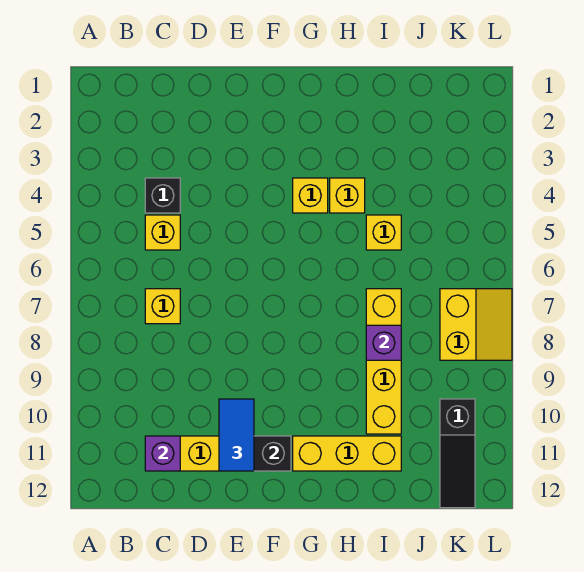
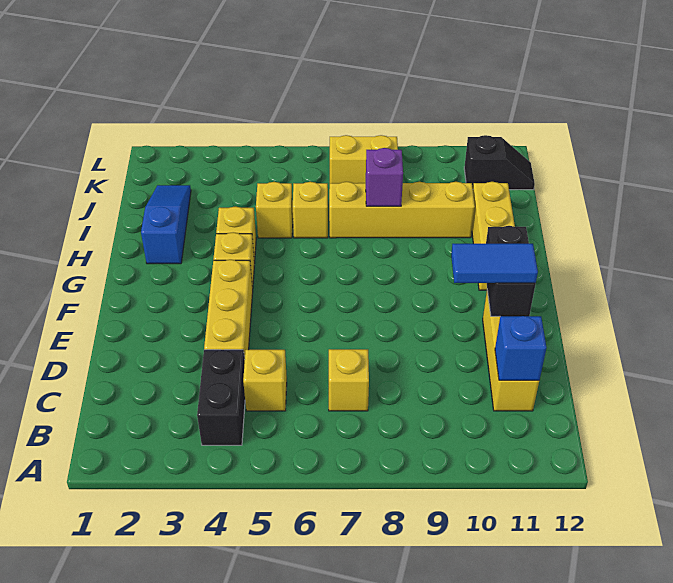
black brick C4 level 1 -> black brick B4:C4 level 1
purple brick C11 level 2 -> blue brick C11 level 2
none -> yellow brick D4:F4 level 1
none -> blue slope H2:J2 level 1 top H
none -> yellow brick I6 level 1
black slope K10:K12 level 1 top 10 -> black slope K11:K12 level 1 top 11

